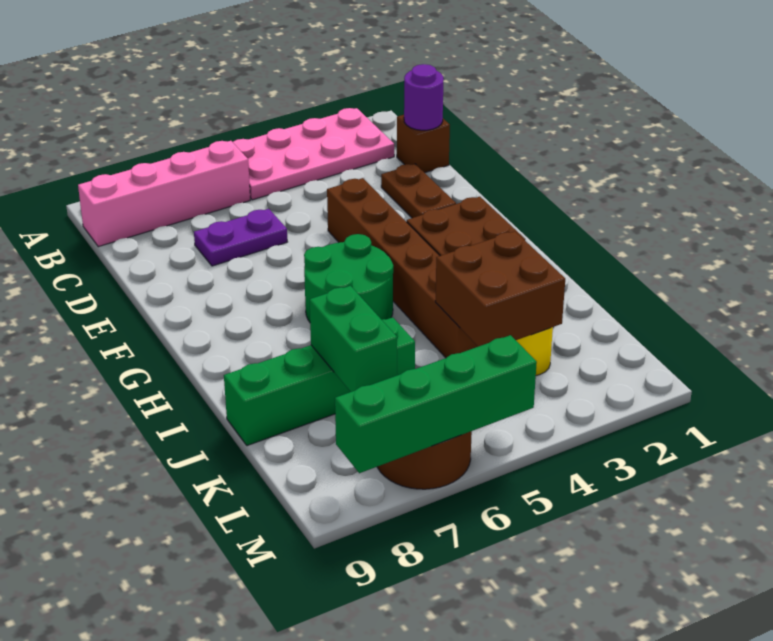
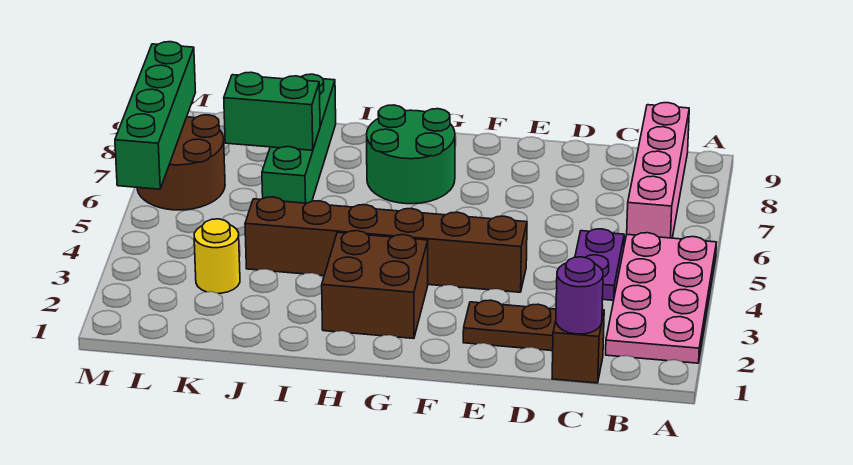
purple plate D6:D7 level 1 -> purple plate C4:C5 level 1
green round brick G5:H6 level 1 -> green round brick G7:H8 level 1
brown brick J3:K4 level 2 -> none

